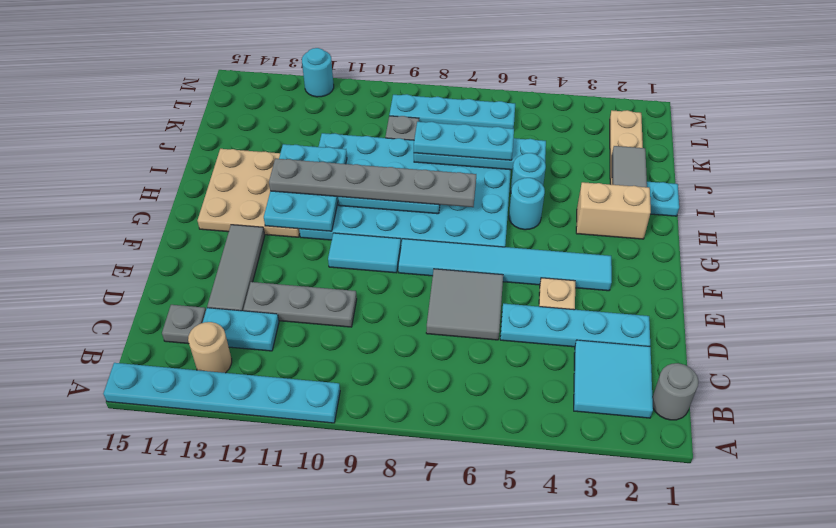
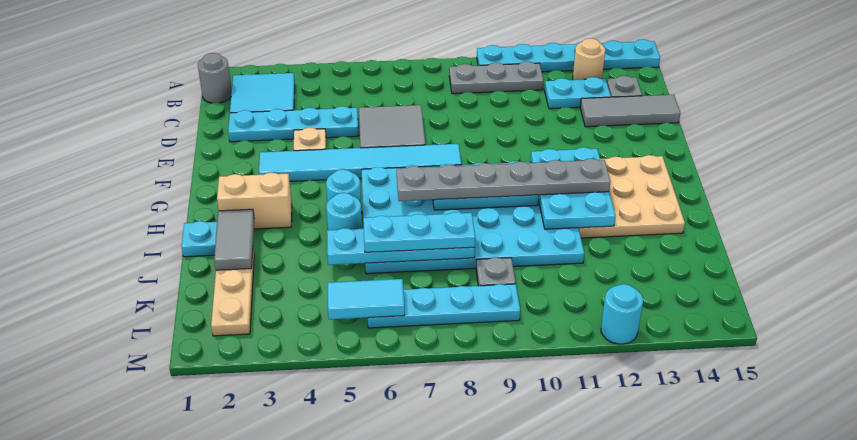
grey plate D10:D12 level 1 -> grey plate B9:B11 level 1
grey tile D13:F13 level 1 -> grey tile D13:D15 level 1
cyan tile F9:F10 level 1 -> cyan tile L5:L6 level 2

